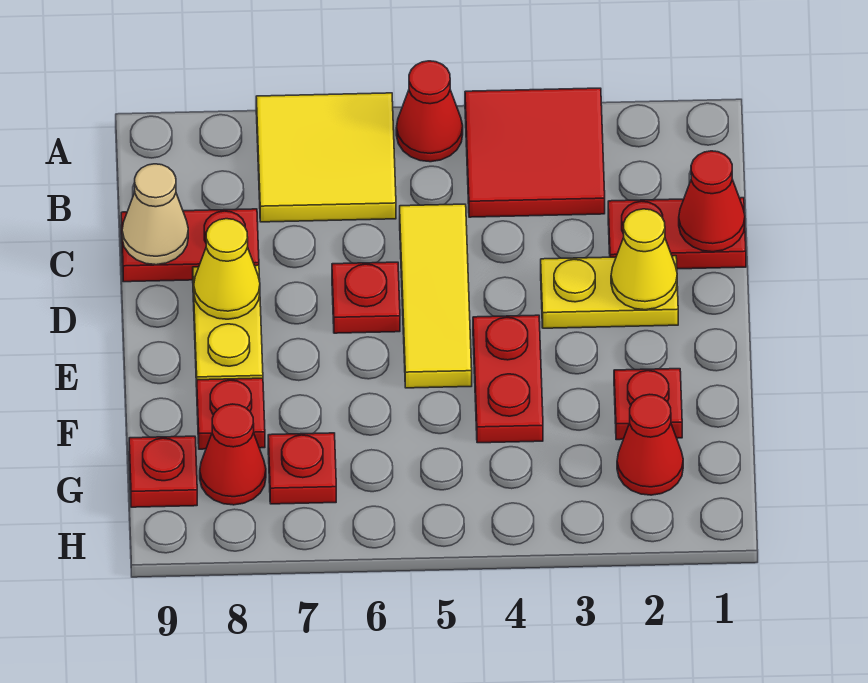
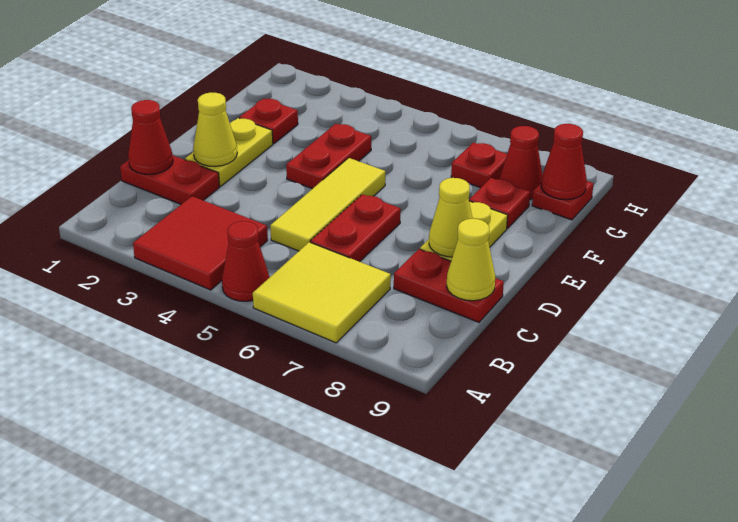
tan cone C9 level 2 -> yellow cone C9 level 2
yellow plate D2:D3 level 1 -> yellow plate D2:E2 level 1
red plate D6 level 1 -> red plate C6:D6 level 1
red cone G2 level 1 -> red cone G9 level 2

